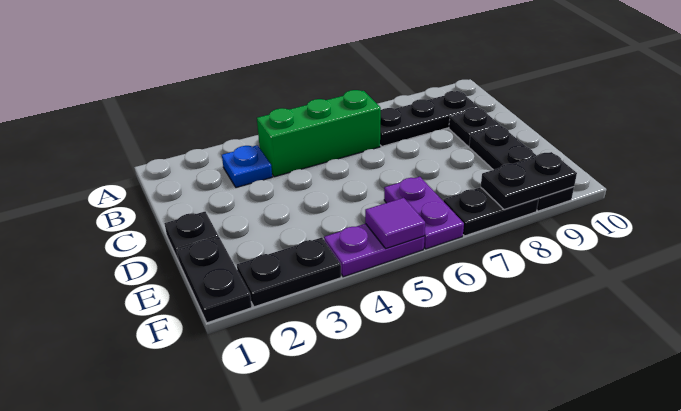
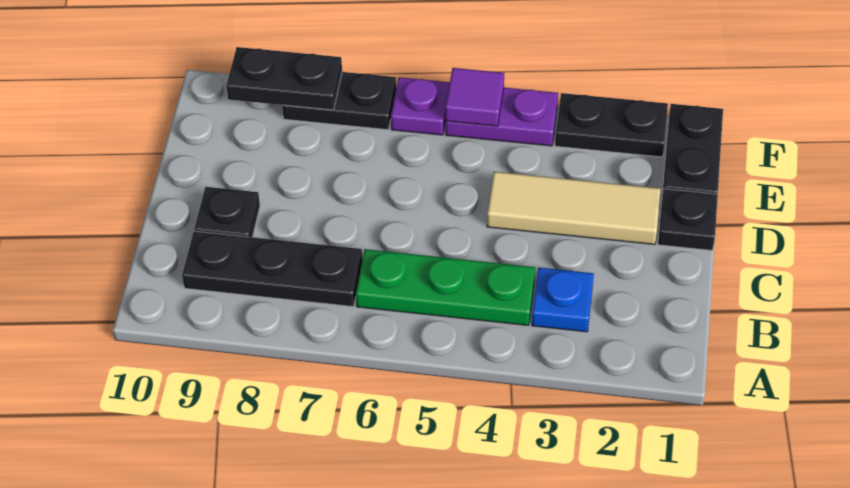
green brick B4:B6 level 1 -> green plate B4:B6 level 1
none -> tan tile D2:D4 level 1
black plate D9:F9 level 1 -> none
purple plate E6:F6 level 1 -> purple plate F6 level 1

